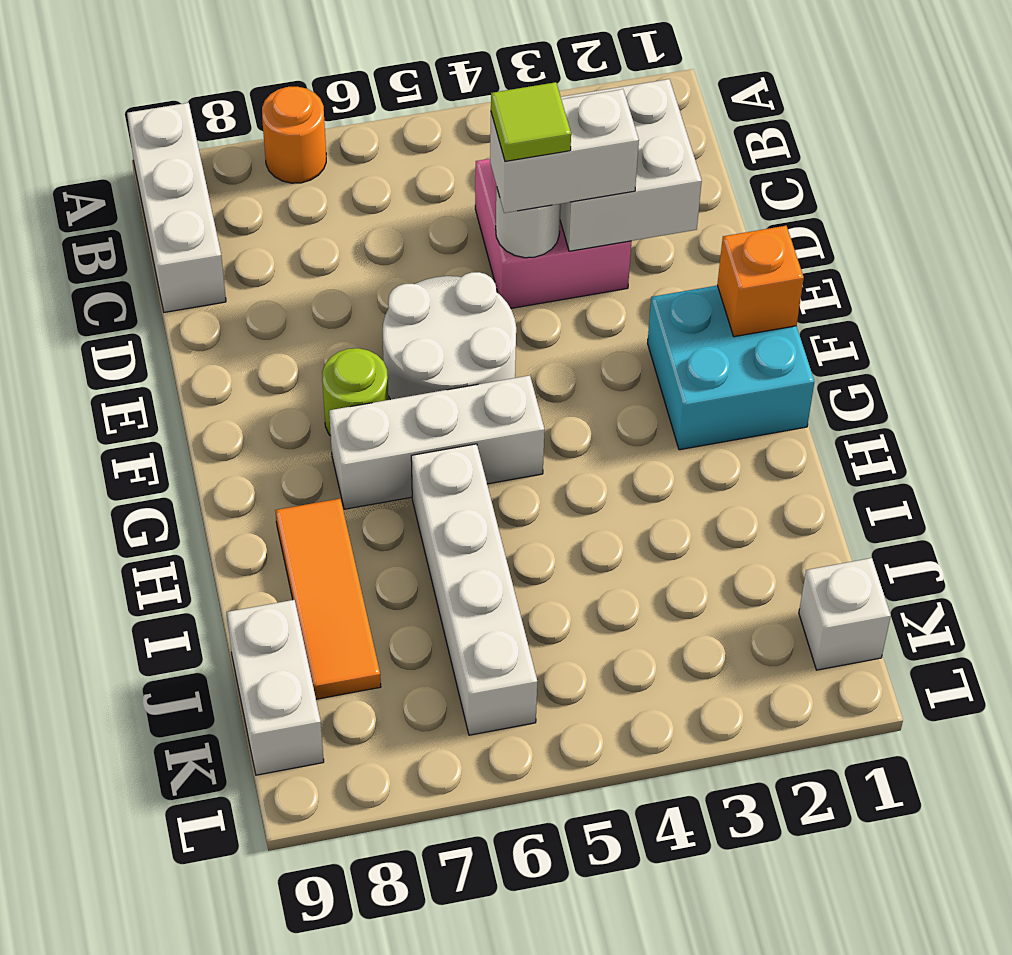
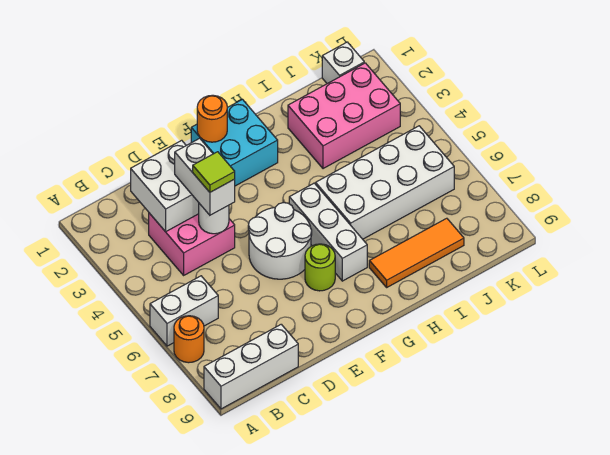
orange brick F1 level 2 -> orange round brick F1 level 2
white brick H6:K6 level 1 -> white brick H5:K6 level 1
none -> pink brick I2:K3 level 1
white brick J9:K9 level 1 -> white brick A6:B6 level 1

